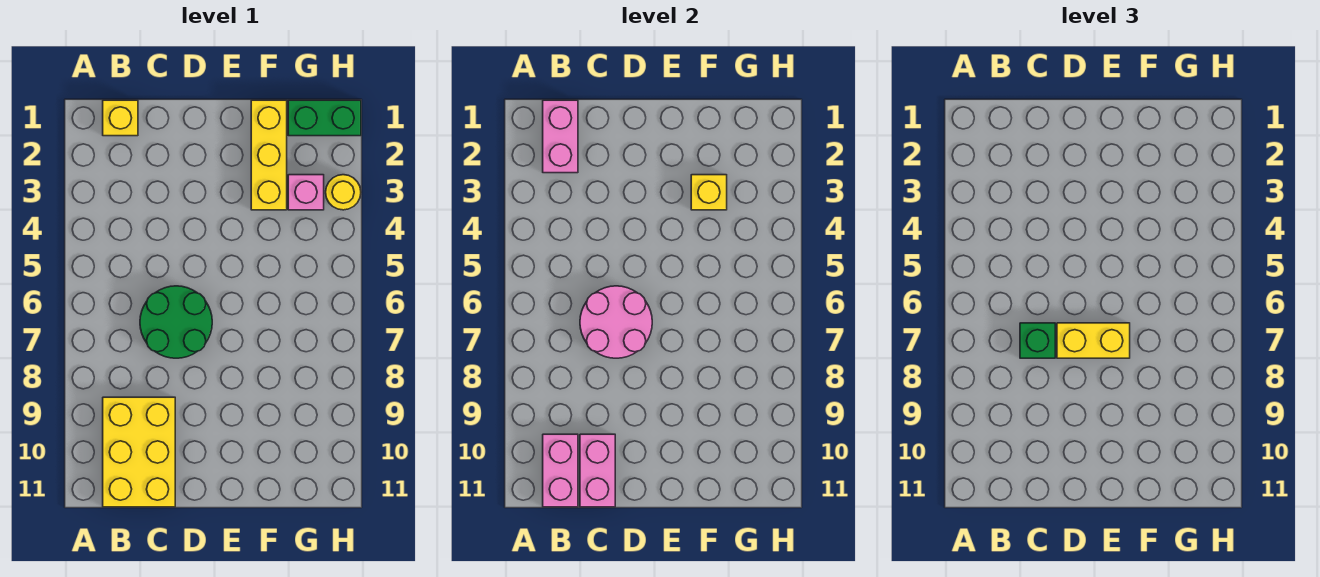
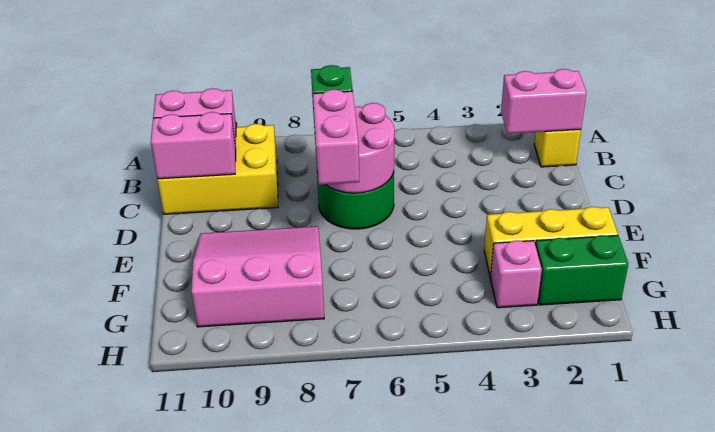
yellow brick D7:E7 level 3 -> pink brick D7:E7 level 3
none -> pink slope E8:G10 level 1 top G
yellow brick F3 level 2 -> none
green brick G1:H1 level 1 -> green brick G1:G2 level 1
yellow round brick H3 level 1 -> none

